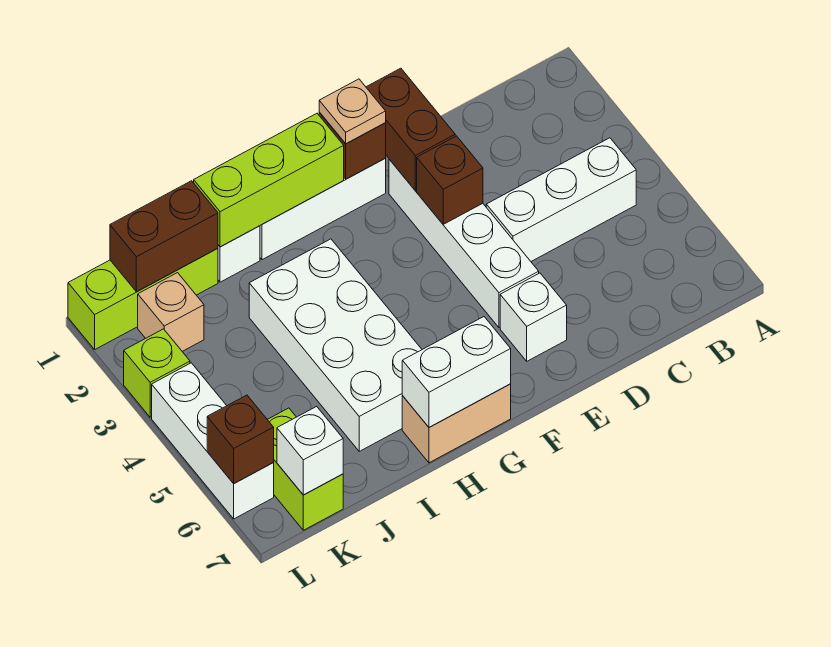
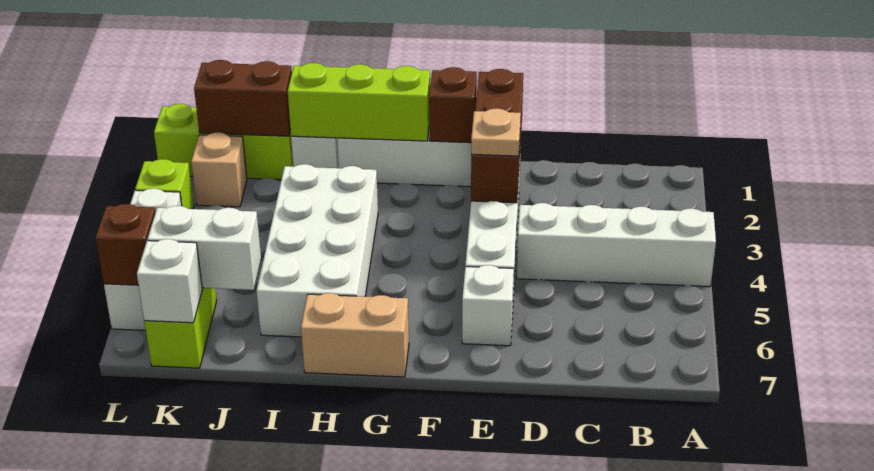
white brick B4:D4 level 1 -> white brick A4:D4 level 1
tan plate F1 level 3 -> tan plate E3 level 3
white brick G7:H7 level 2 -> white brick J6:K6 level 2

